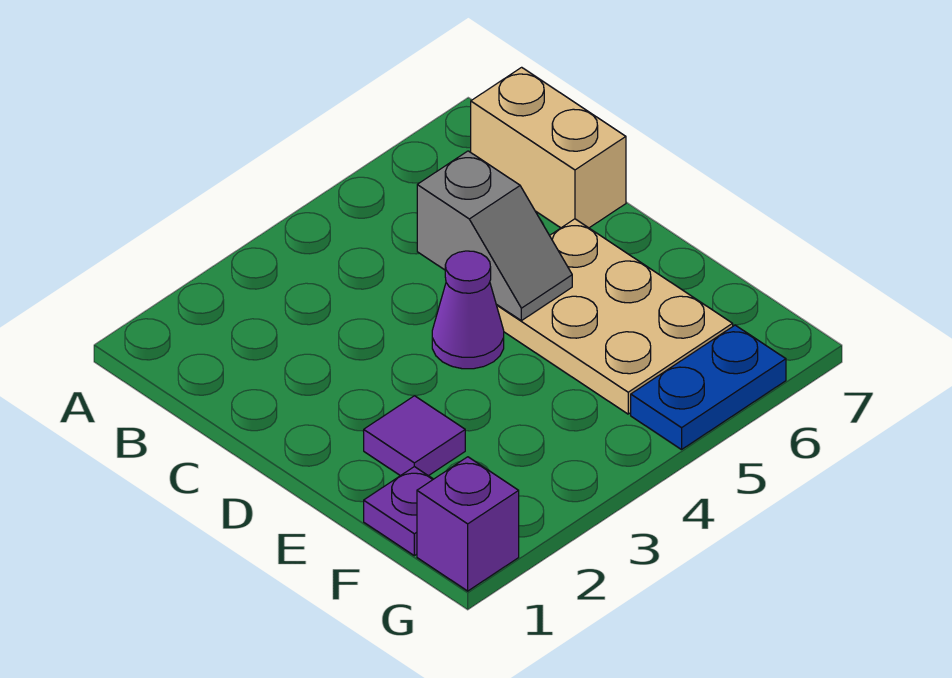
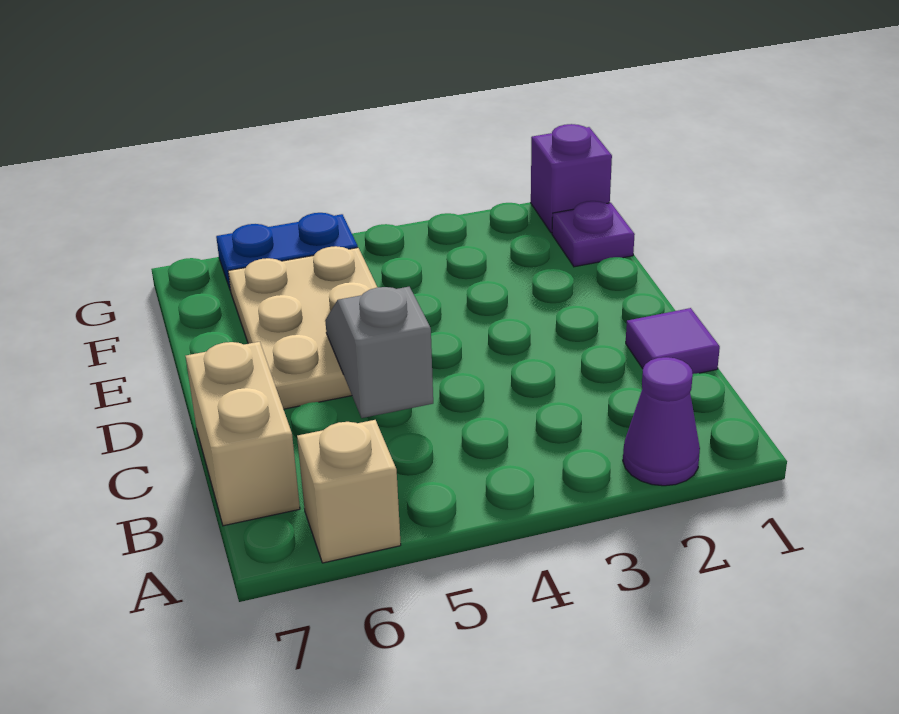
none -> tan brick A6 level 1
purple cone D4 level 1 -> purple cone A2 level 1
purple tile E2 level 1 -> purple tile C1 level 1

